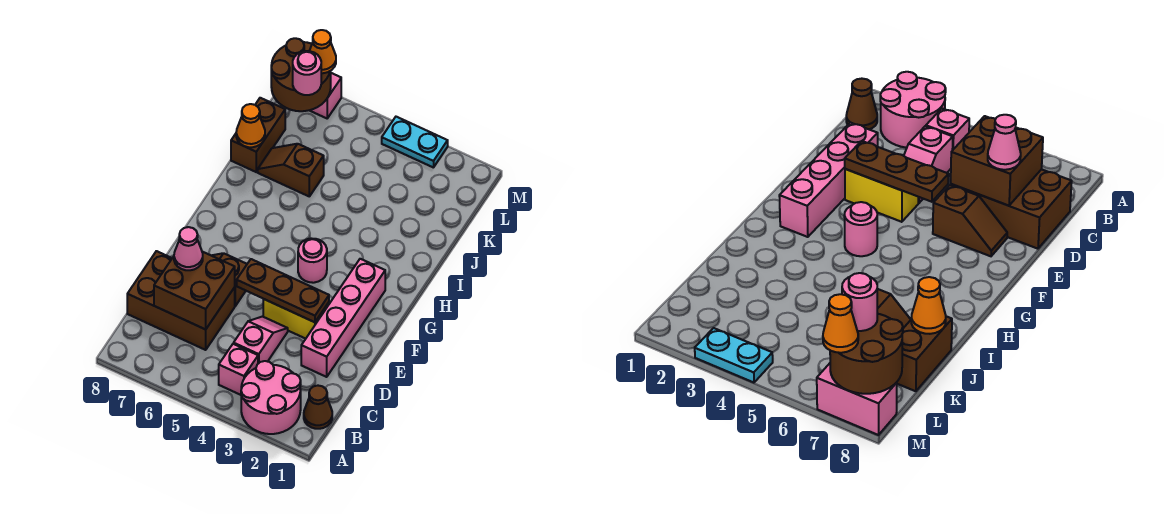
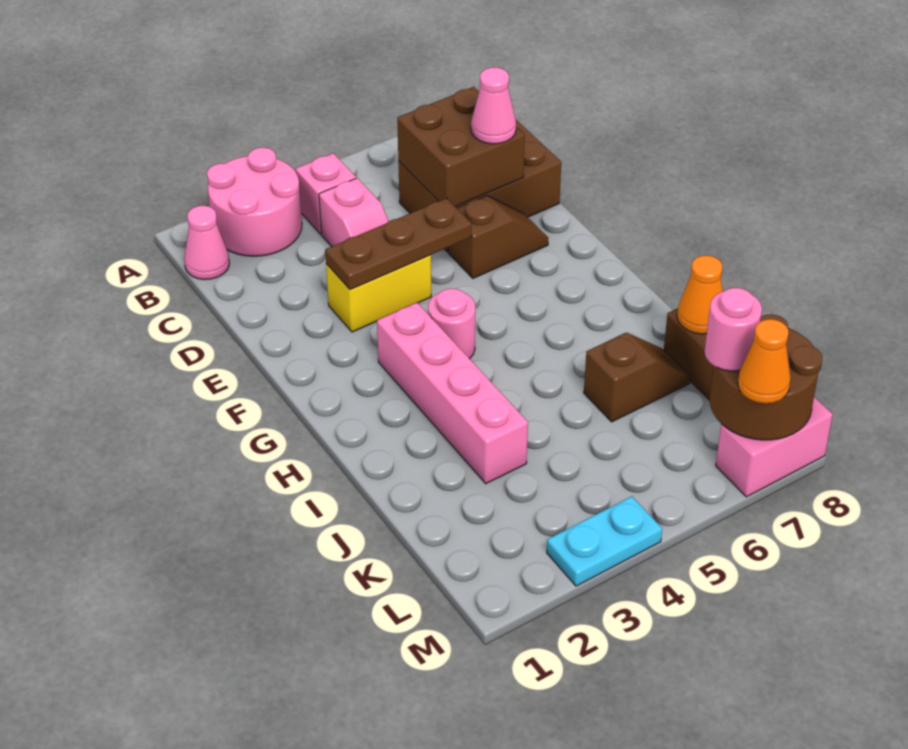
brown cone B1 level 1 -> pink cone B1 level 1
pink brick D2:G2 level 1 -> pink brick G3:J3 level 1

